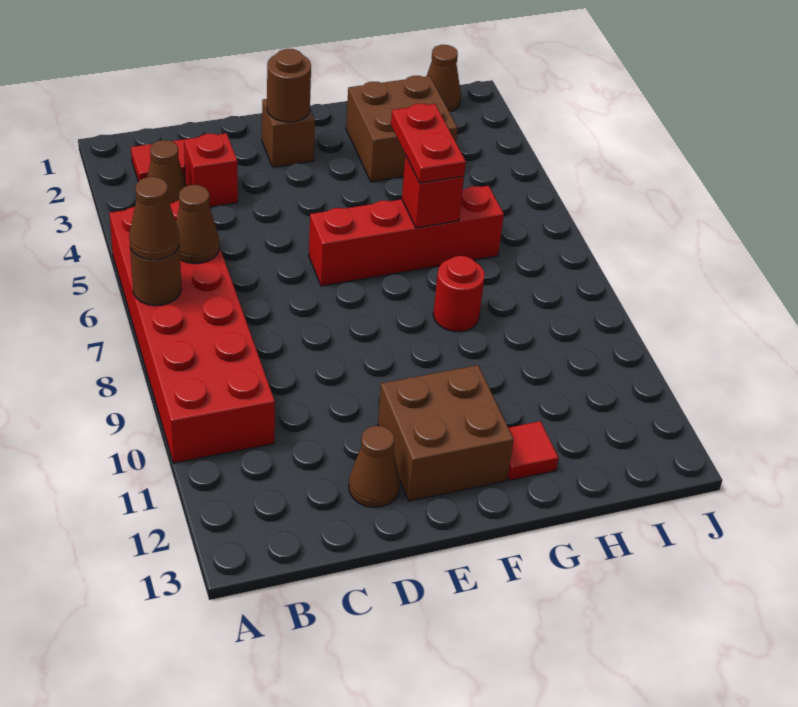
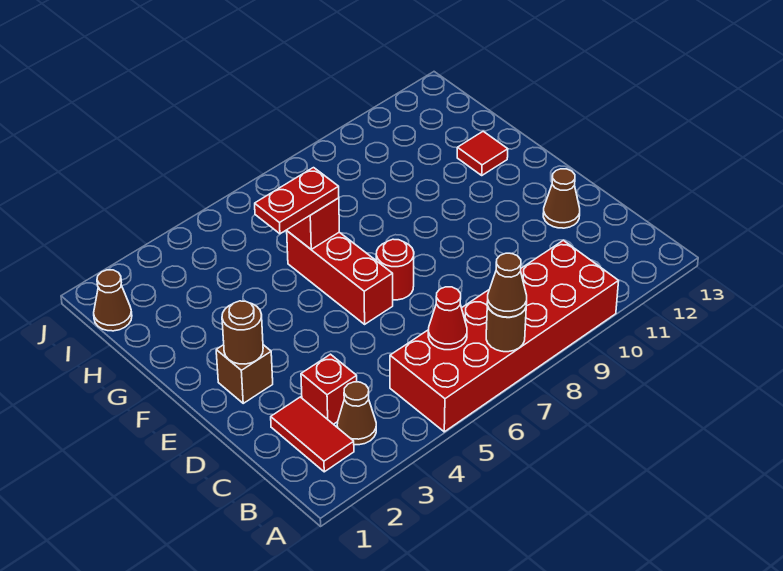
brown cone B6 level 2 -> red cone B6 level 2
red brick E6:H6 level 1 -> red brick E6:G6 level 1
brown brick E11:F12 level 1 -> none
brown brick G2:H3 level 1 -> none
red round brick G8 level 1 -> red round brick E7 level 1

